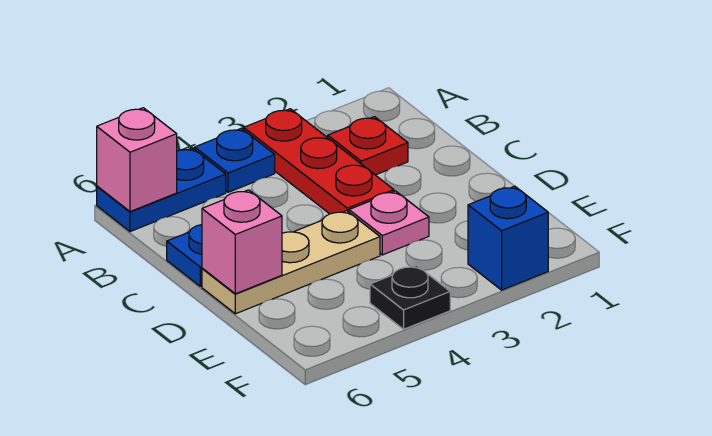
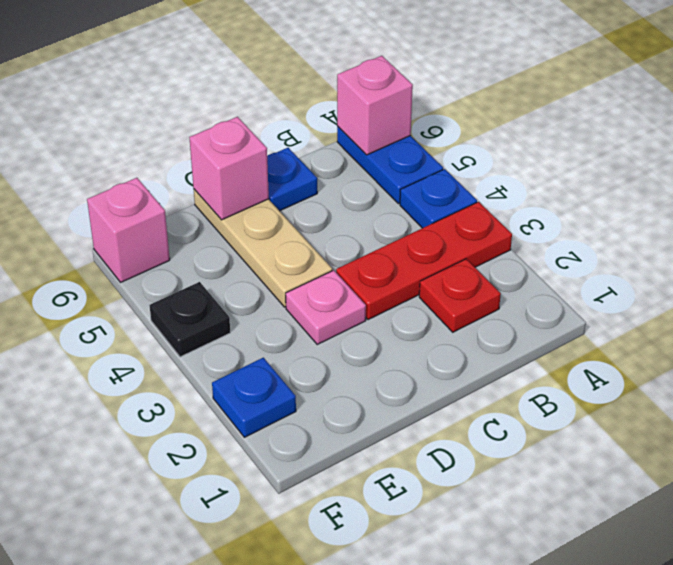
blue brick F2 level 1 -> blue plate F2 level 1
none -> pink brick F6 level 1

